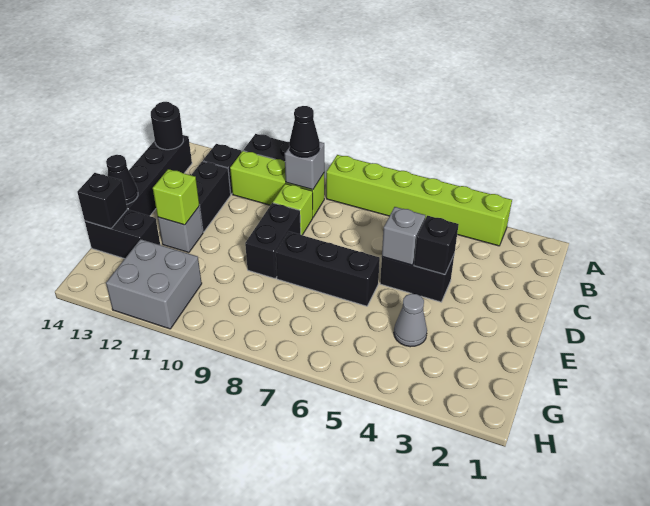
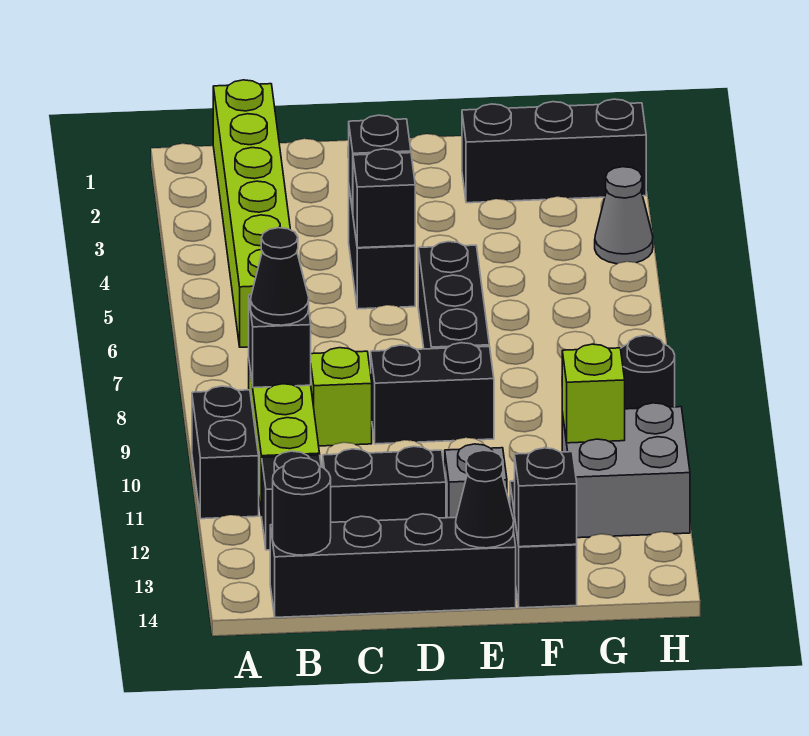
lime brick A3:A8 level 1 -> lime brick B1:B6 level 1
grey brick B9 level 2 -> black brick B9 level 2
grey brick D5 level 2 -> black brick D5 level 2
lime brick E12 level 2 -> lime brick G11 level 2
none -> black brick F2:H2 level 1
grey cone F4 level 1 -> grey cone H4 level 1
none -> black round brick H9 level 1

